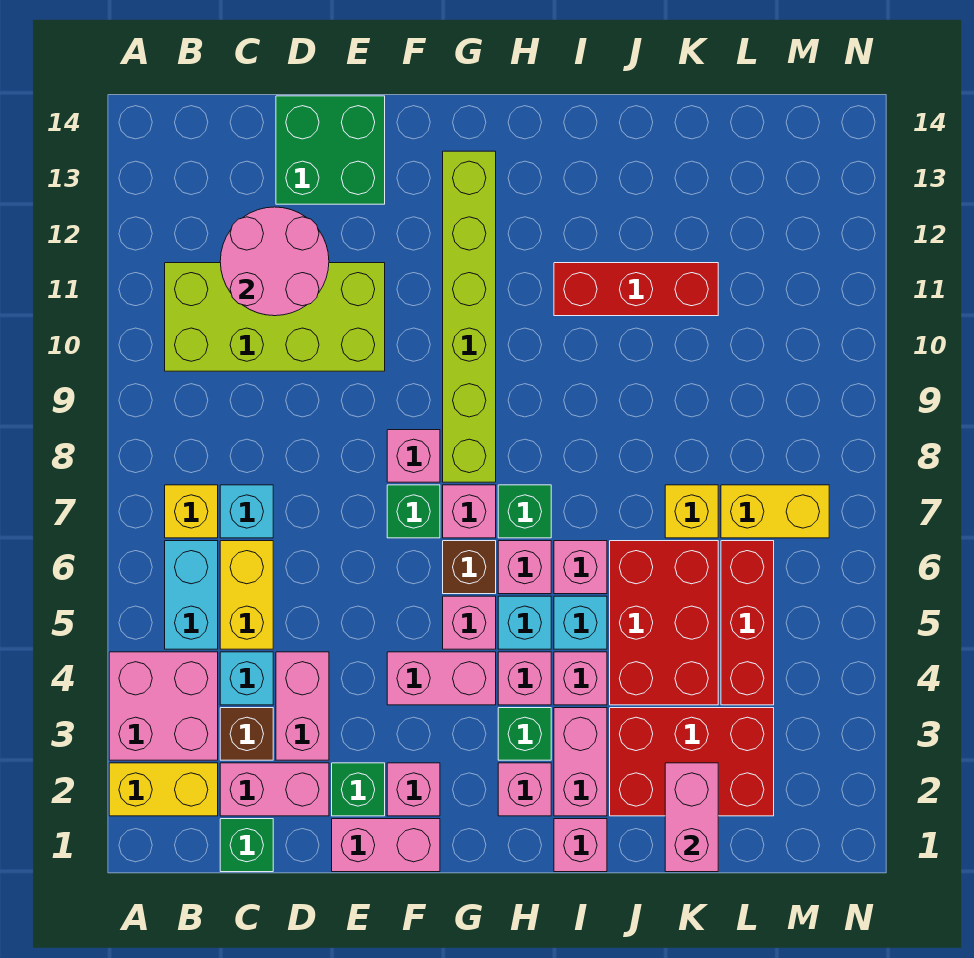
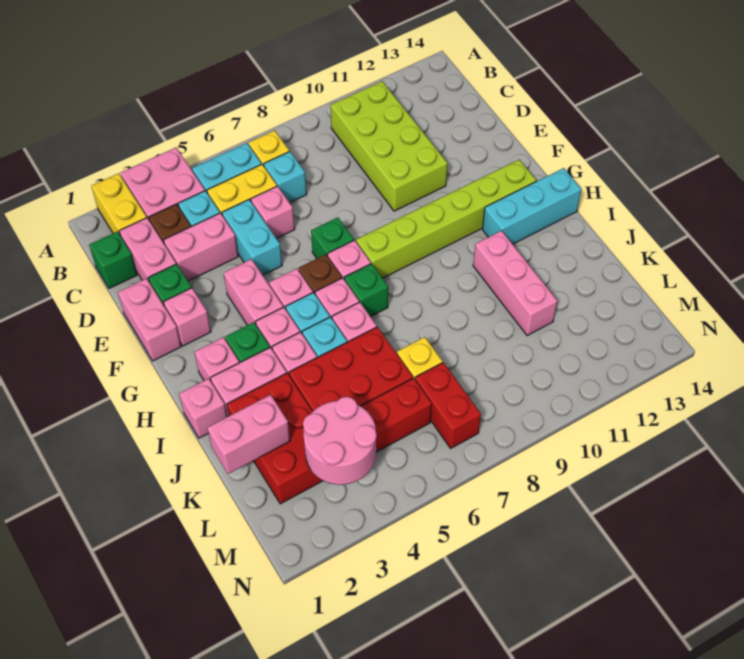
pink round brick C11:D12 level 2 -> pink round brick L3:M4 level 2
none -> cyan brick D5:E5 level 1
green brick D13:E14 level 1 -> none
pink brick F8 level 1 -> pink brick D6 level 1
none -> cyan brick H12:H14 level 1
red brick I11:K11 level 1 -> pink brick I11:K11 level 1
yellow brick L7:M7 level 1 -> red brick L7:M7 level 1

